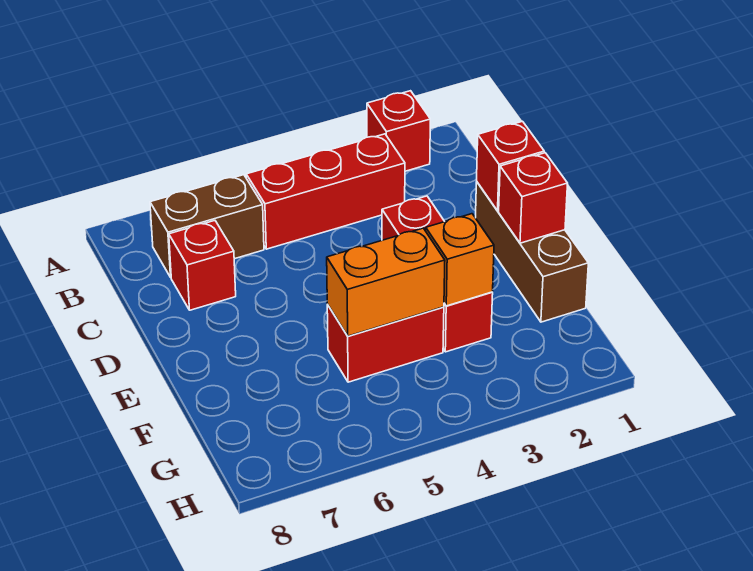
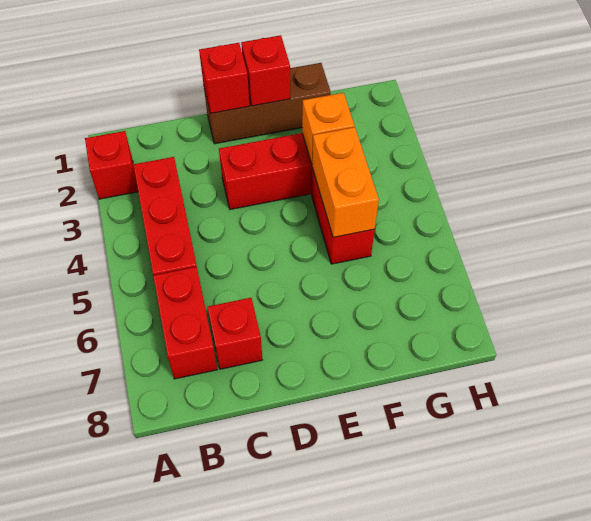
brown brick B6:B7 level 1 -> red brick B6:B7 level 1

